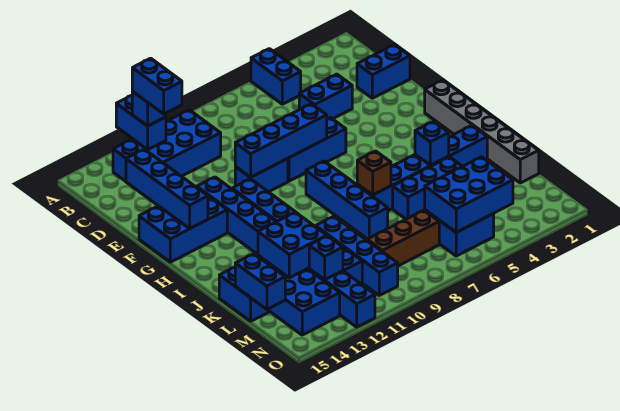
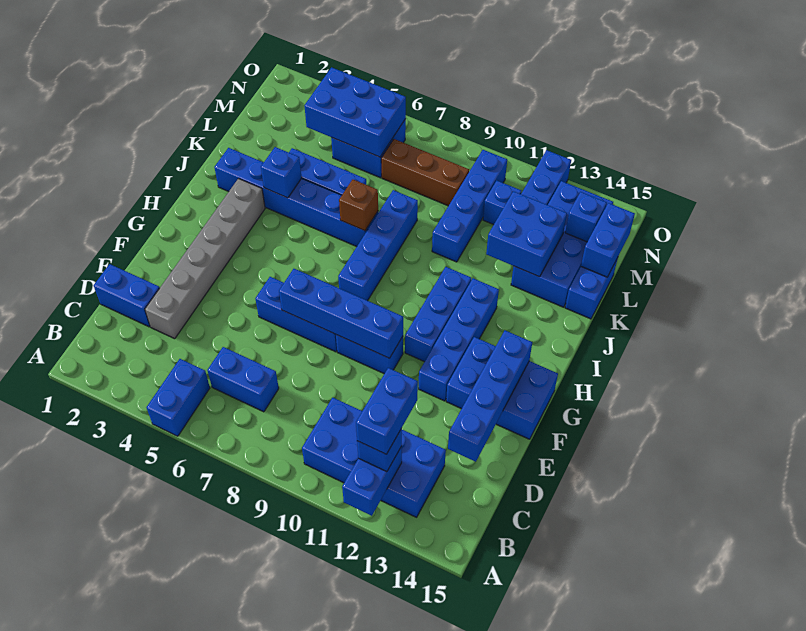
blue brick D4:D5 level 1 -> blue brick C6:C7 level 1
grey brick G1:L1 level 1 -> grey brick D3:I3 level 1
blue brick M12 level 2 -> blue brick M14 level 2

